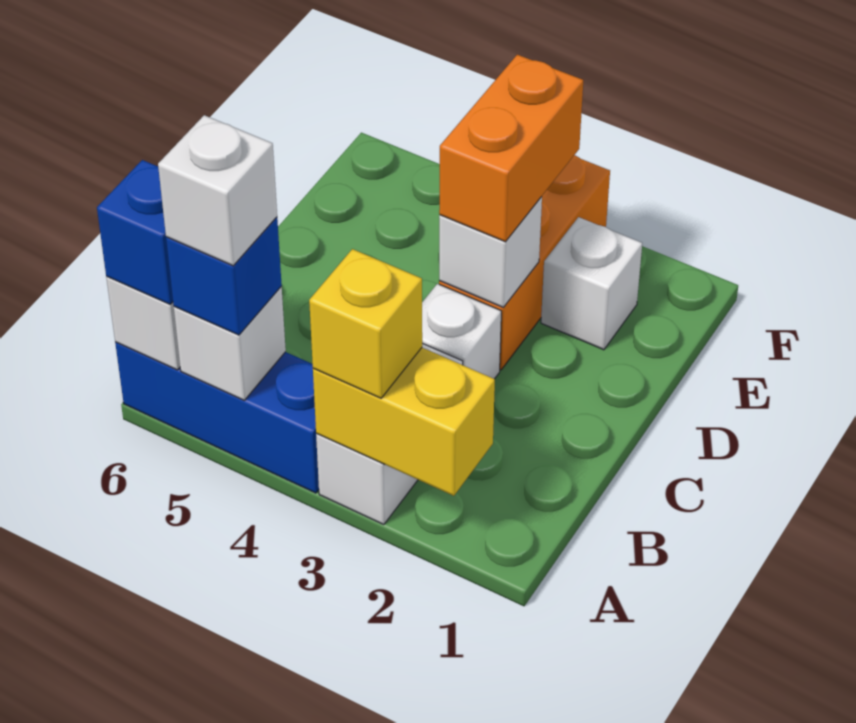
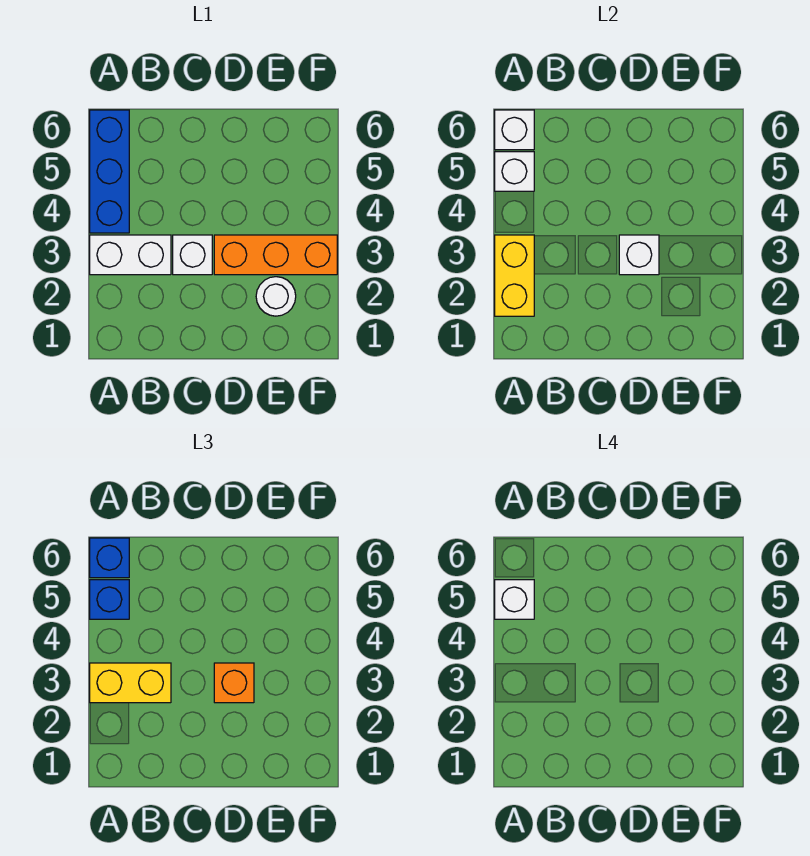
yellow brick A3 level 3 -> yellow brick A3:B3 level 3
orange brick D3:E3 level 3 -> orange brick D3 level 3
white brick E2 level 1 -> white round brick E2 level 1

